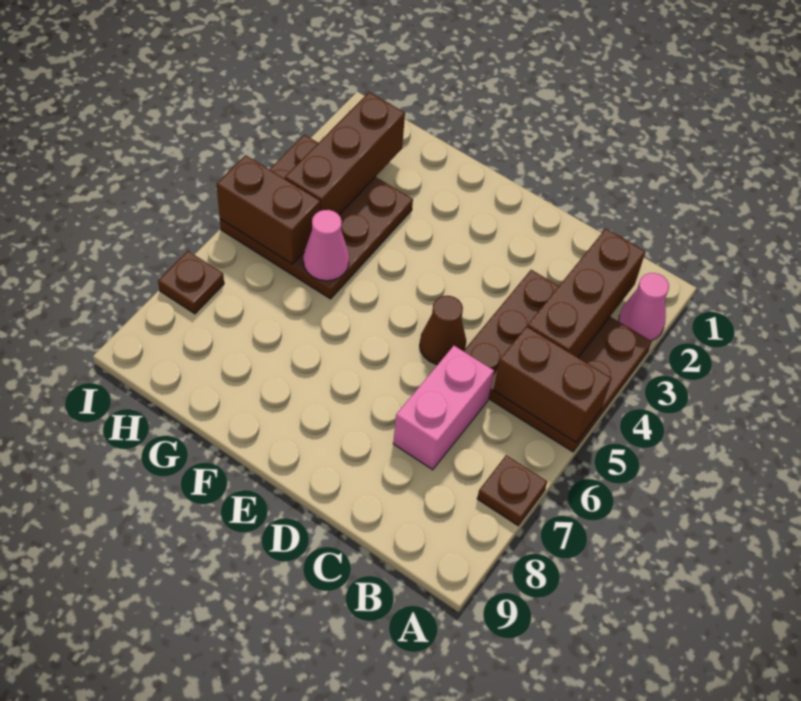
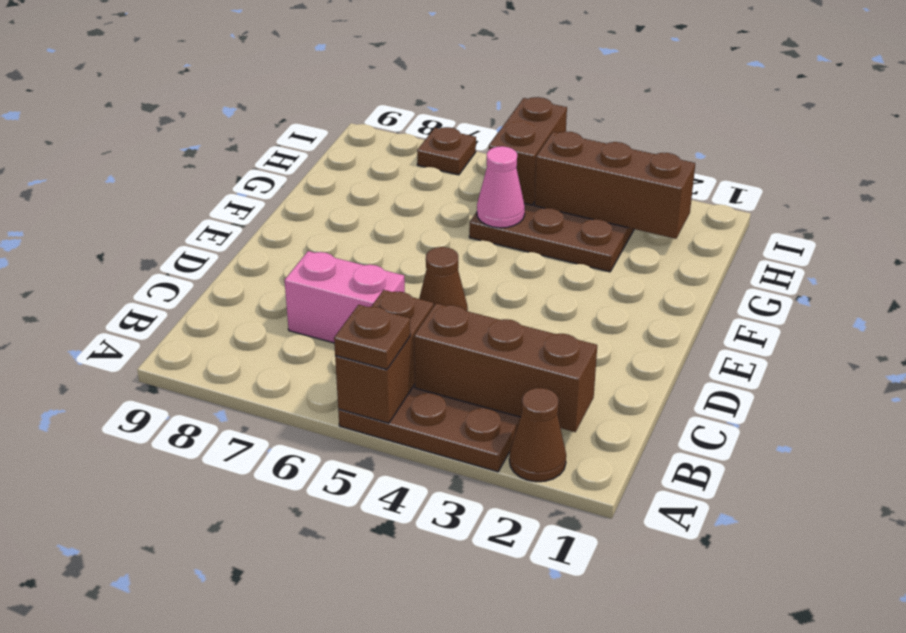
pink cone A2 level 1 -> brown cone A2 level 1
brown plate A7 level 1 -> brown plate A5 level 3

